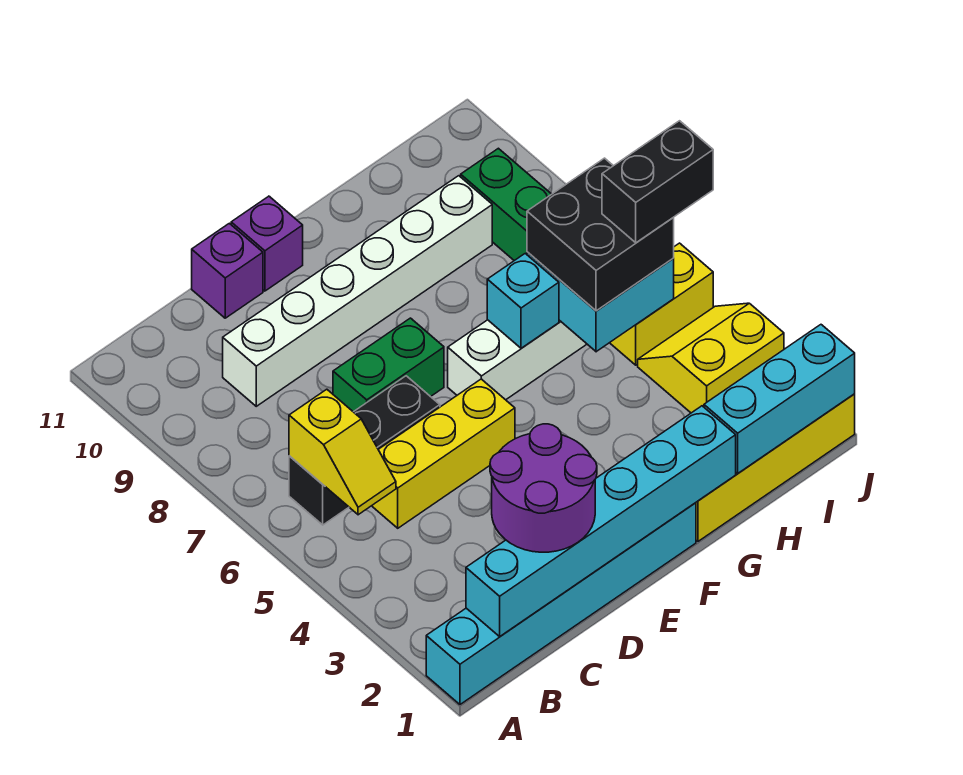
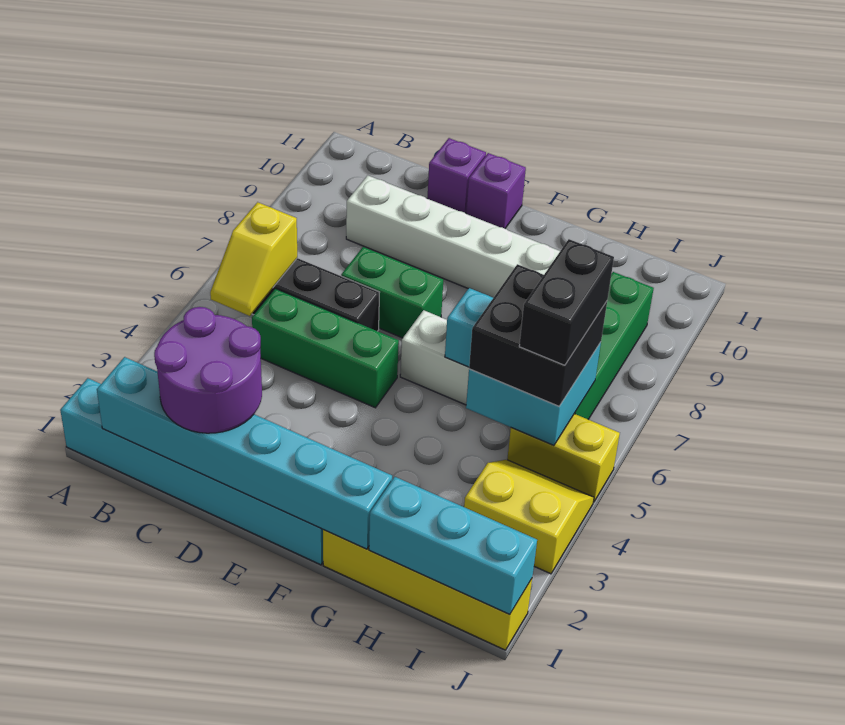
yellow brick C5:E5 level 1 -> green brick C5:E5 level 1
black brick I5:J5 level 4 -> black brick I5:I6 level 4

